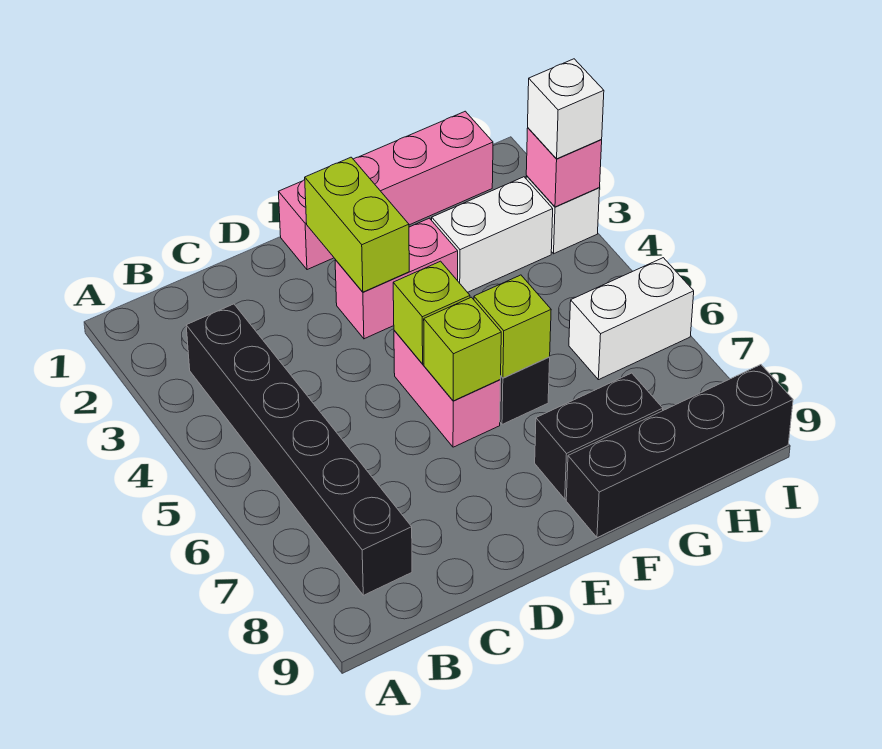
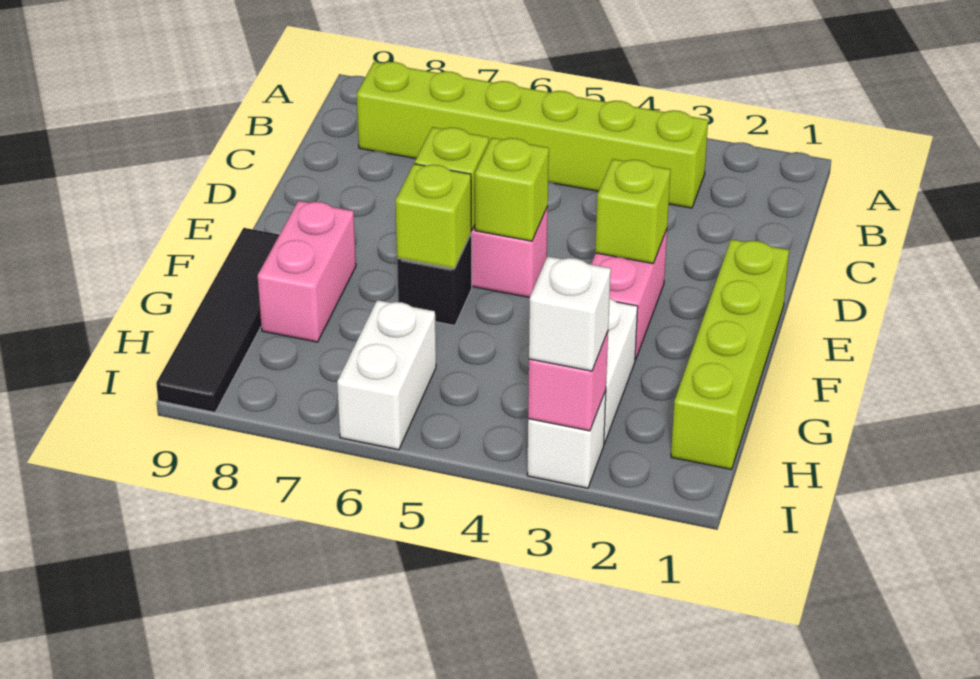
black brick B3:B8 level 1 -> lime brick B3:B8 level 1
pink brick E1:H1 level 1 -> lime brick E1:H1 level 1
lime brick E2:E3 level 2 -> lime brick E3 level 2
black brick F8:G8 level 1 -> pink brick F8:G8 level 1
black brick F9:I9 level 1 -> black tile F9:I9 level 1

